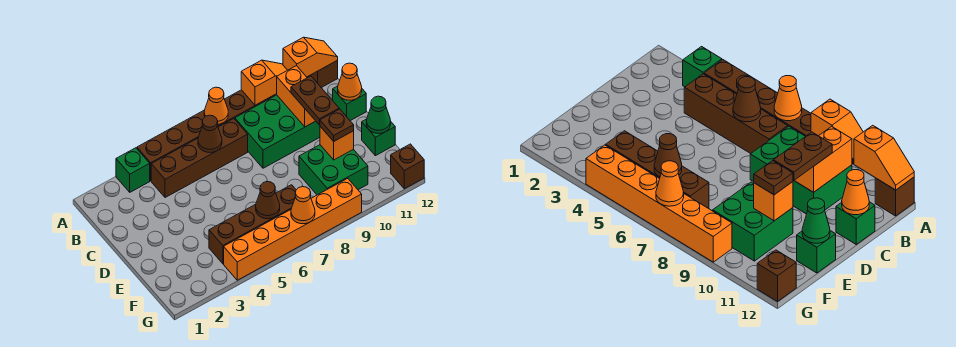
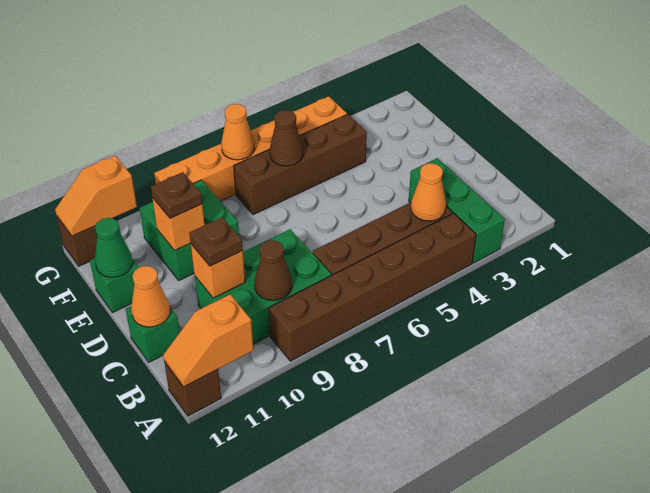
green brick A3 level 1 -> green brick A3:C3 level 1
orange cone A7 level 2 -> orange cone B4 level 2
orange slope A9:A10 level 2 top 9 -> orange slope G11:G12 level 2 top 11
brown cone B6 level 2 -> brown cone B9 level 2
orange brick B10:C10 level 2 -> orange brick C10 level 2
brown plate C10:D10 level 3 -> brown plate C10 level 3

